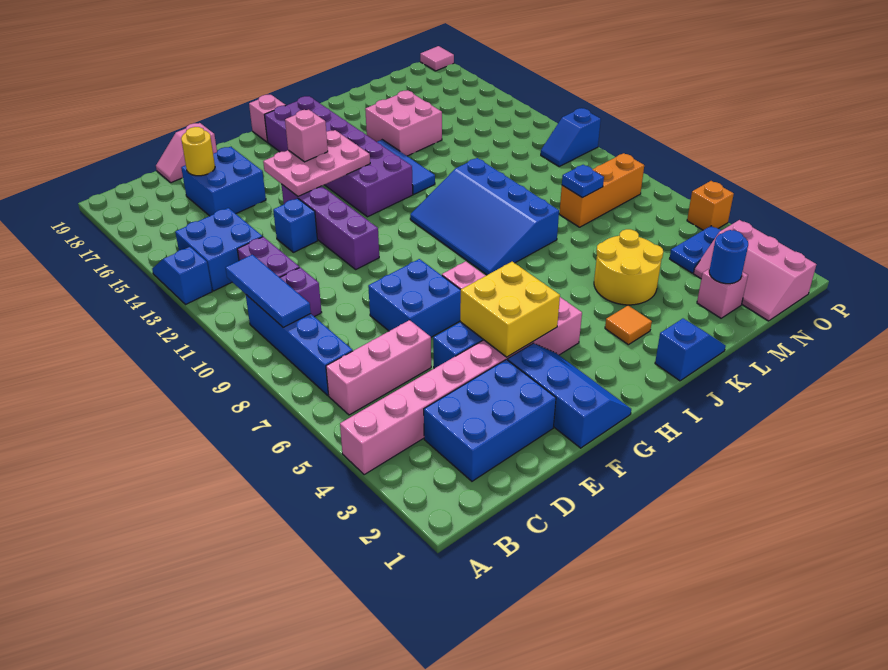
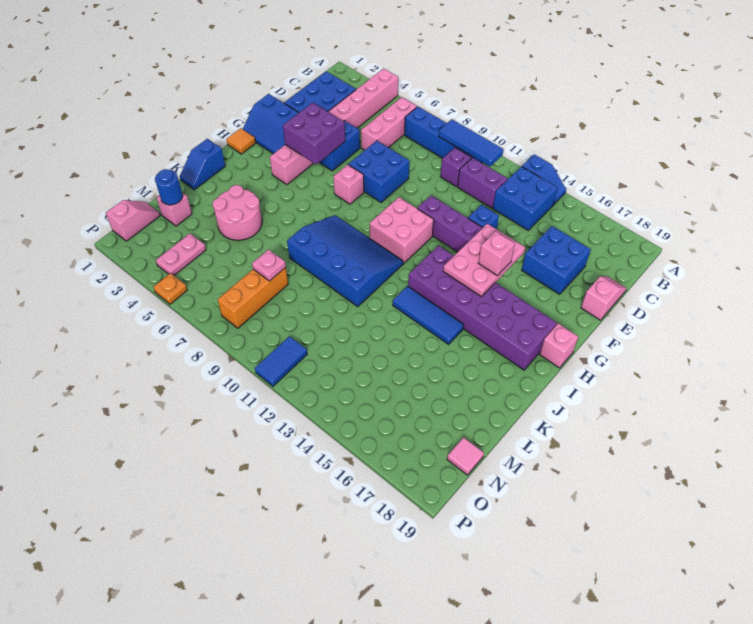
yellow round brick D17 level 2 -> none
yellow brick F4:G5 level 2 -> purple brick F4:G5 level 2
orange tile J3 level 1 -> orange tile H1 level 1
yellow round brick K4:L5 level 1 -> pink round brick K4:L5 level 1
pink brick K15:L16 level 1 -> pink brick G10:H11 level 1
blue plate M8 level 2 -> pink plate M8 level 2
pink slope N1:O3 level 1 top O -> pink slope N1:O1 level 1 top O
blue plate N4:O4 level 1 -> pink plate N4:O4 level 1
blue slope O11:P11 level 1 top P -> blue tile O11:P11 level 1
orange brick P5 level 1 -> orange plate P5 level 1
pink tile P19 level 1 -> pink tile N19 level 1

